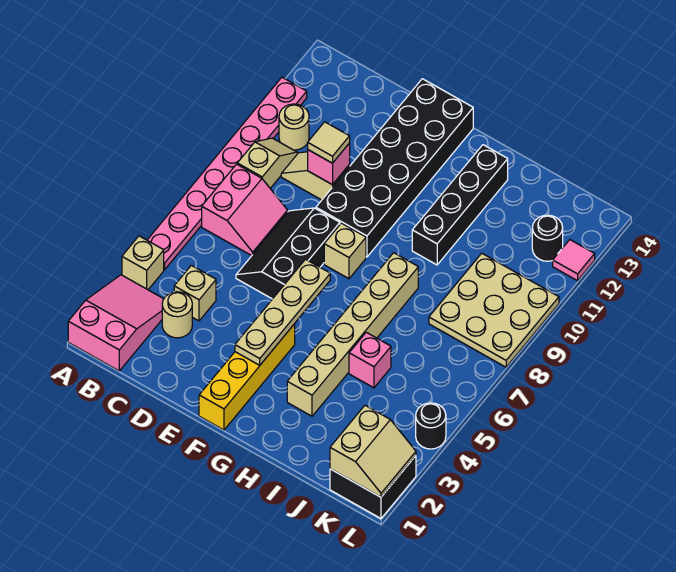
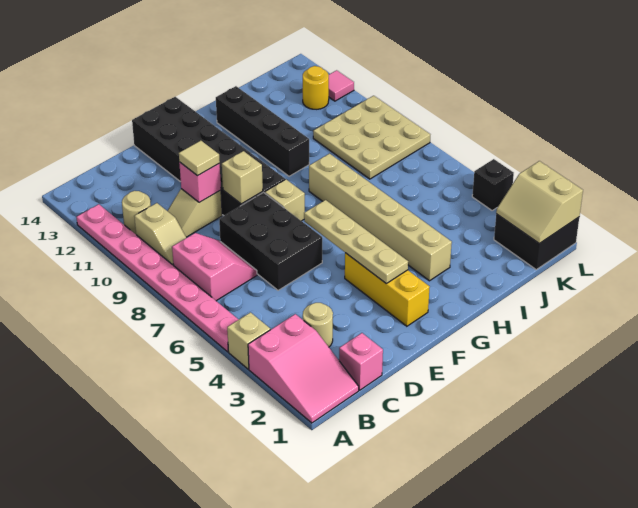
pink slope A1:B3 level 1 top 1 -> pink slope A1:B3 level 1 top 3
tan slope B9:B10 level 1 top 9 -> tan slope B9:B10 level 1 top 10
tan brick C4 level 1 -> tan brick E9 level 2
black slope D6:E8 level 1 top E -> black brick D6:E8 level 1
yellow brick F1:F4 level 1 -> yellow brick F2:F4 level 1
pink brick I5 level 1 -> pink brick C1 level 1
tan slope K1:L2 level 2 top K -> tan slope K1:L2 level 2 top L
black round brick K12 level 1 -> yellow round brick K12 level 1
black round brick L4 level 1 -> black brick L4 level 1

